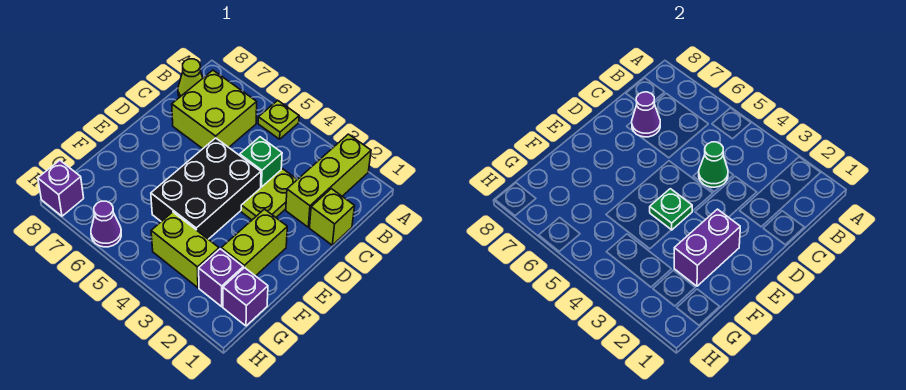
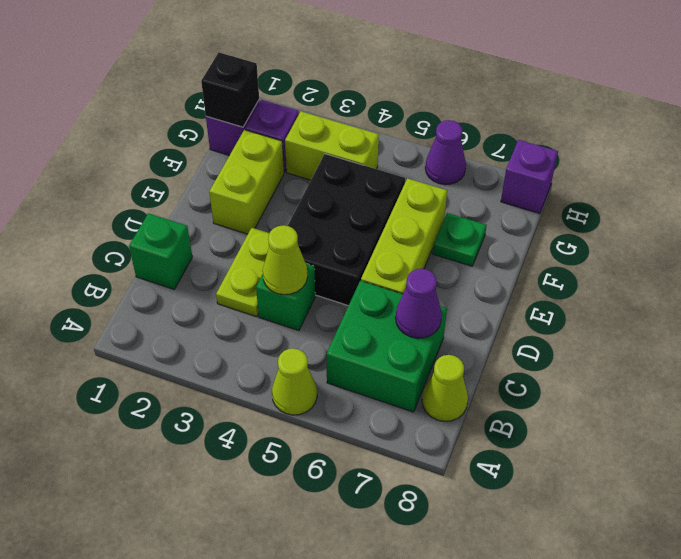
lime brick A2:C2 level 1 -> lime brick D6:F6 level 1
lime plate A5 level 1 -> lime cone A5 level 1
lime brick B6:C7 level 1 -> green brick B6:C7 level 1
lime brick C1 level 1 -> green brick C1 level 1
green cone C4 level 2 -> lime cone C4 level 2
purple brick E2:F2 level 2 -> none
green plate E4 level 2 -> green plate F7 level 1
none -> black brick G1 level 2

